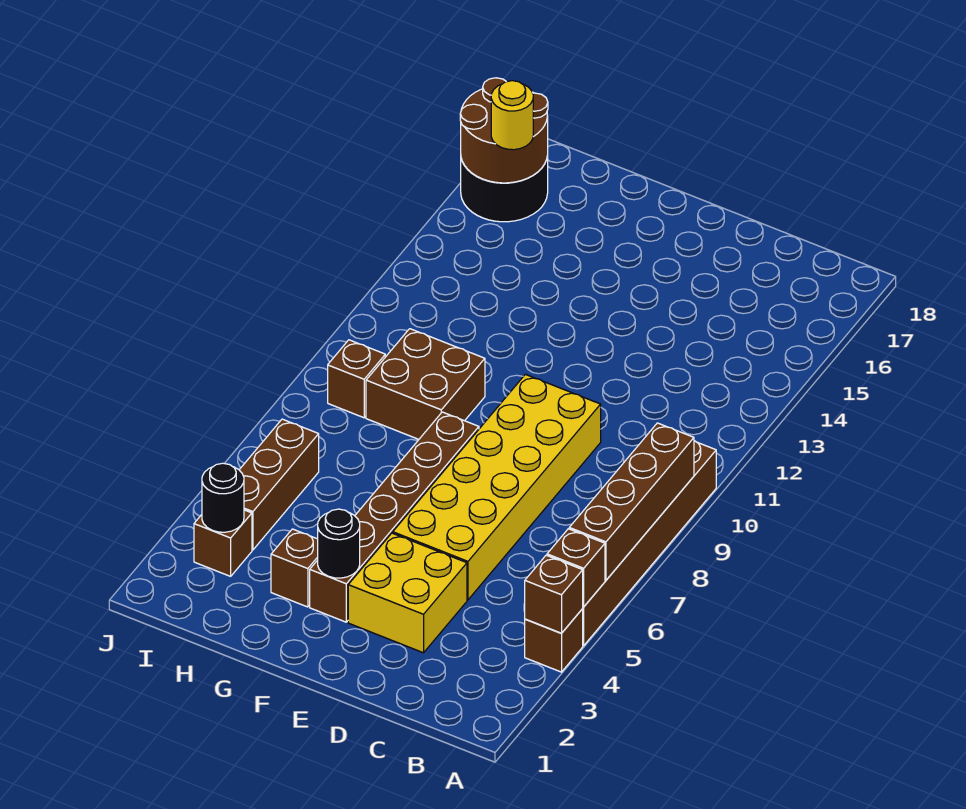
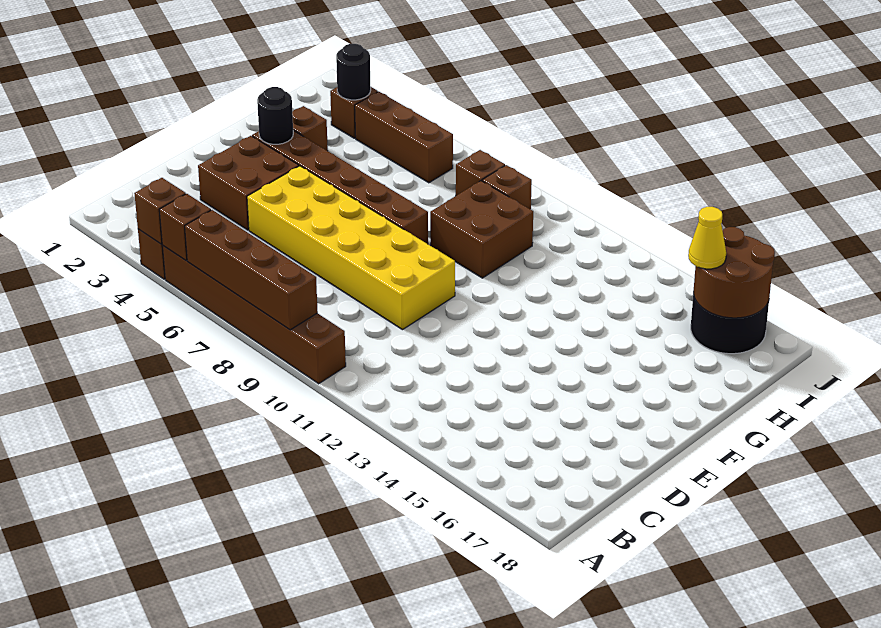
yellow brick D3:E4 level 1 -> brown brick D3:E4 level 1
none -> brown brick I8 level 1
yellow round brick I16 level 3 -> yellow cone I16 level 3

